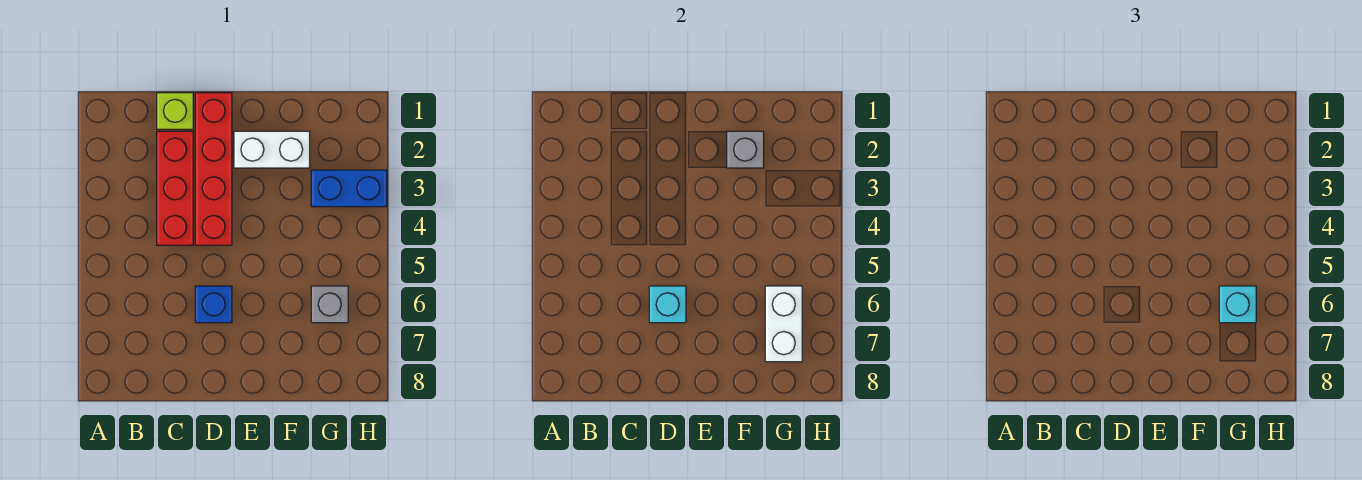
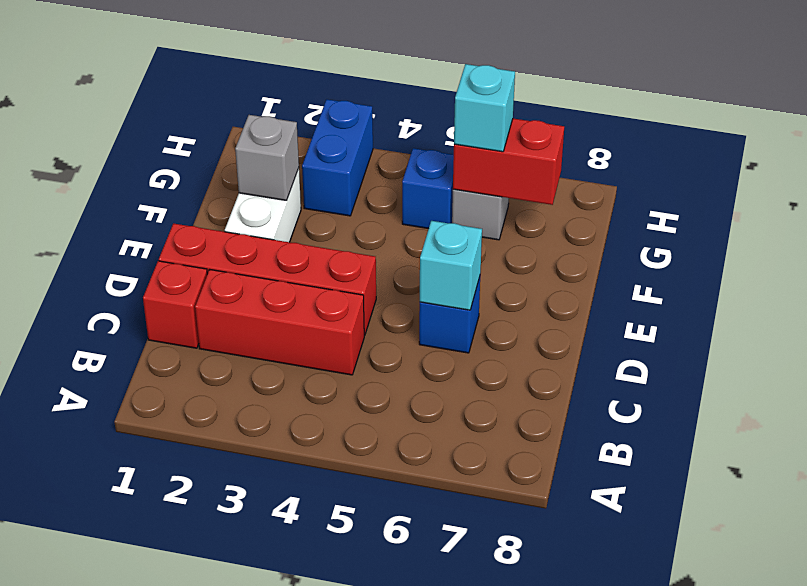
lime brick C1 level 1 -> red brick C1 level 1
none -> blue brick G5 level 1
white brick G6:G7 level 2 -> red brick G6:G7 level 2

